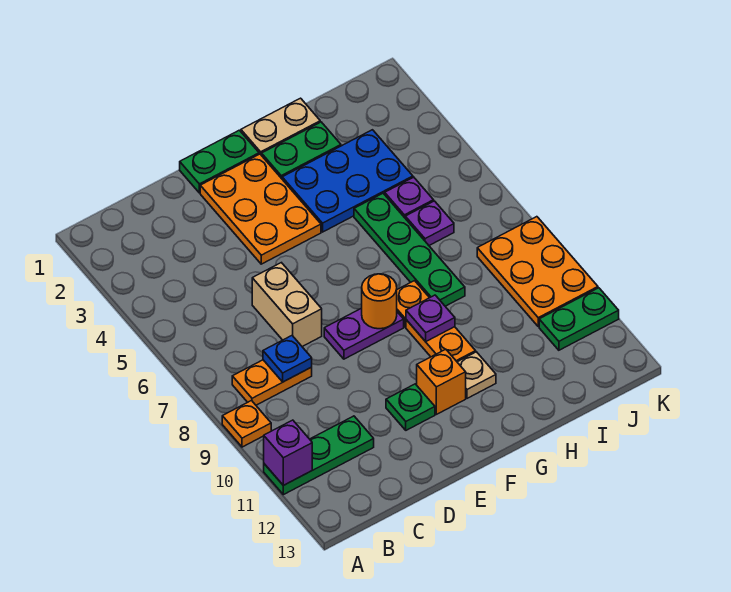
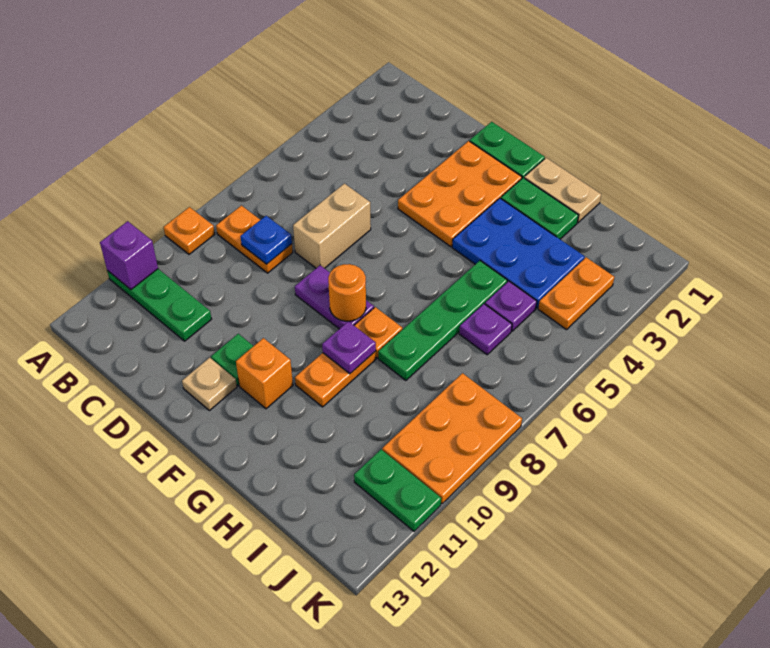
tan plate G11 level 1 -> tan plate E12 level 1
none -> orange plate J3:J4 level 1

